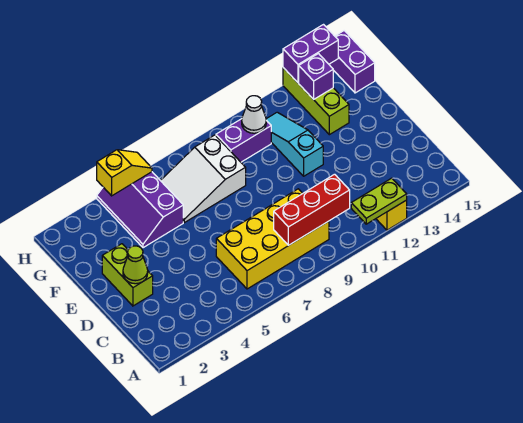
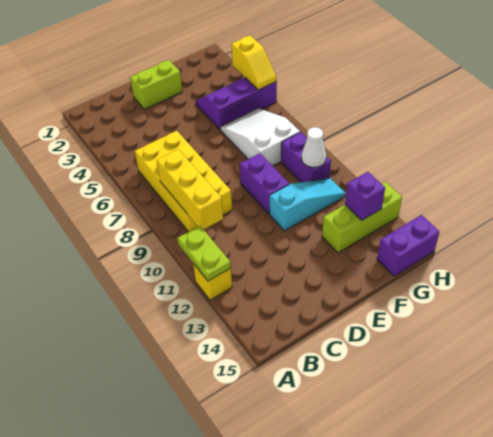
red brick B8:B10 level 2 -> yellow brick B8:B10 level 2
lime cone D2 level 2 -> none
purple brick H13:H14 level 2 -> purple brick E9:E10 level 1

